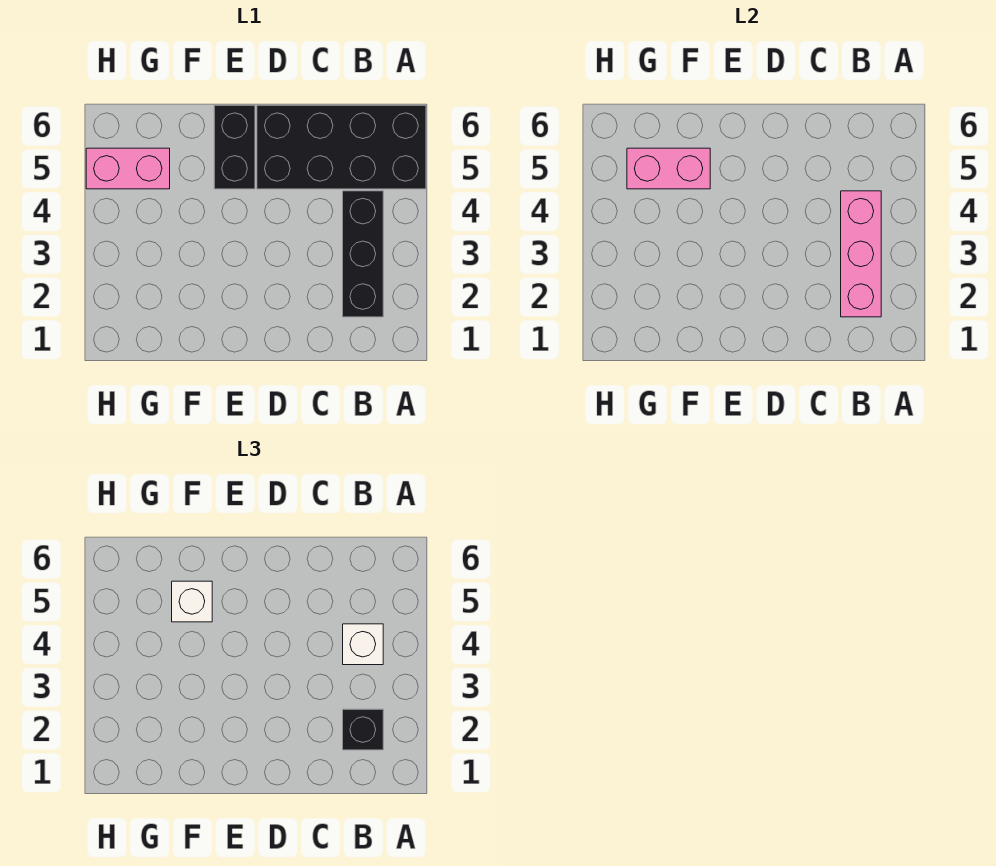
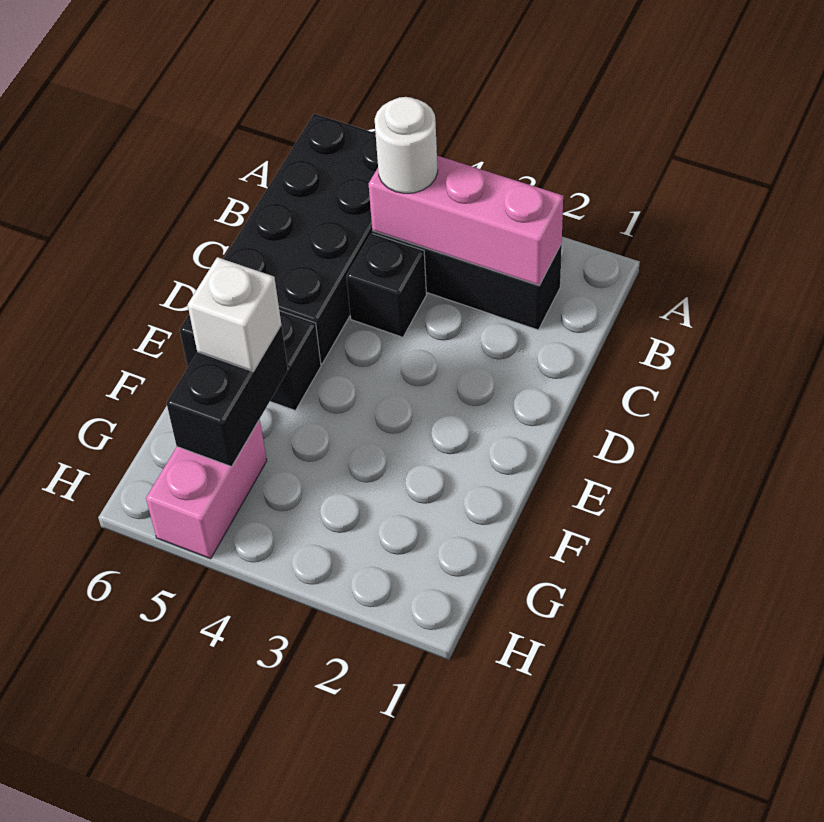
black brick B2 level 3 -> black brick C4 level 1
white brick B4 level 3 -> white round brick B4 level 3
pink brick F5:G5 level 2 -> black brick F5:G5 level 2

